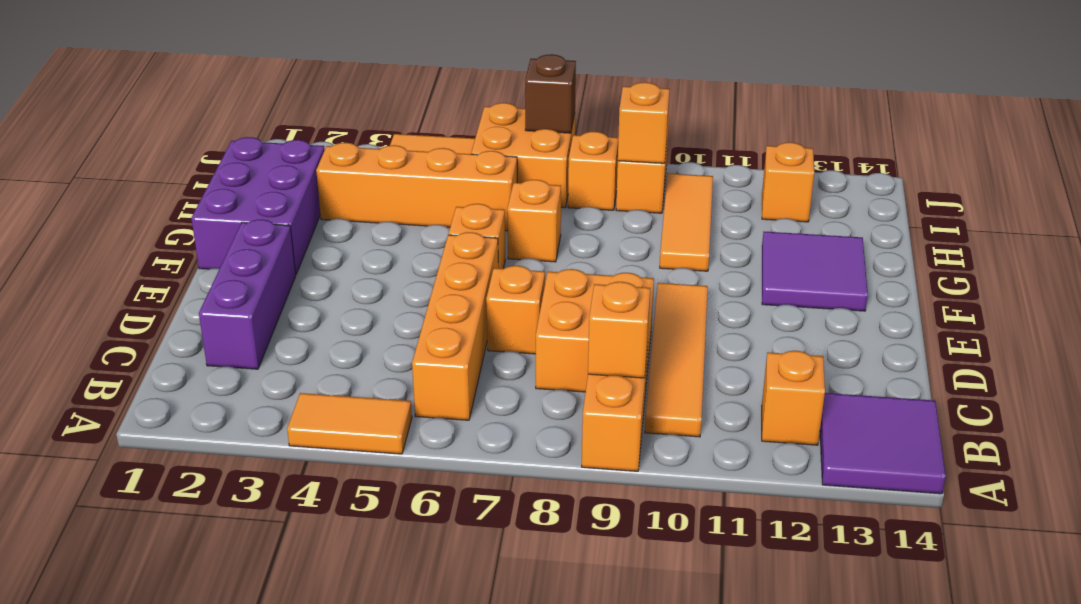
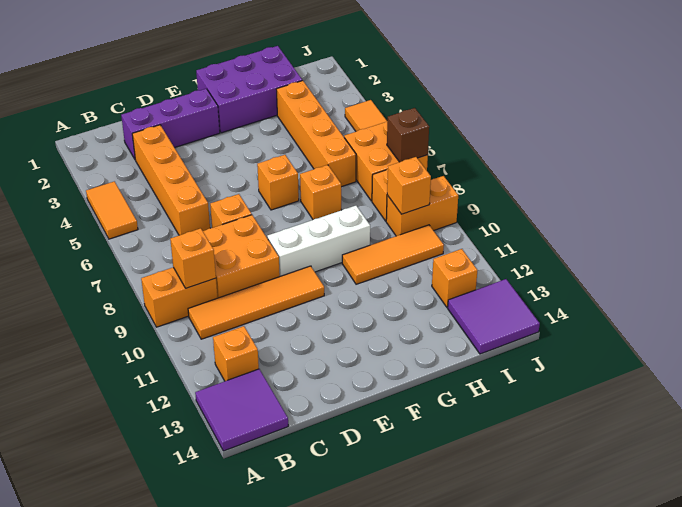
orange brick B6:E6 level 1 -> orange brick C3:C6 level 1
none -> white brick E9:G9 level 1
purple tile F12:G13 level 1 -> purple tile I13:J14 level 1

